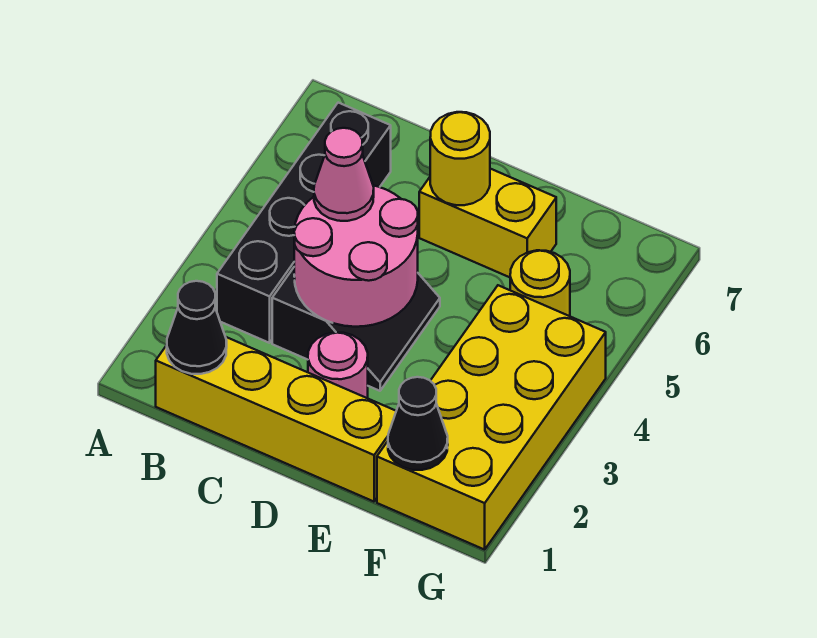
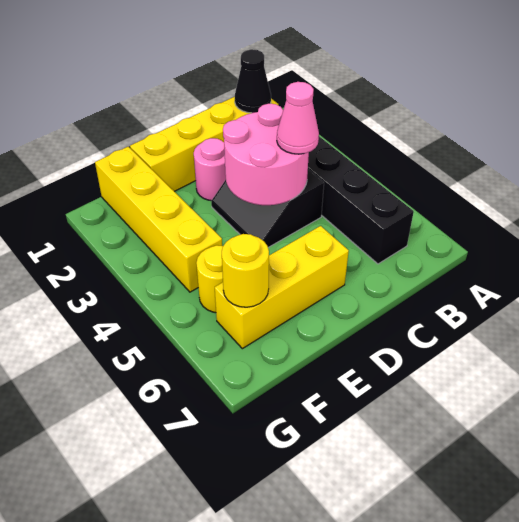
yellow brick D6:E6 level 1 -> yellow brick D6:F6 level 1
yellow round brick D6 level 2 -> yellow round brick F6 level 2
yellow brick F1:G4 level 1 -> yellow brick F1:F4 level 1
black cone F1 level 2 -> none

